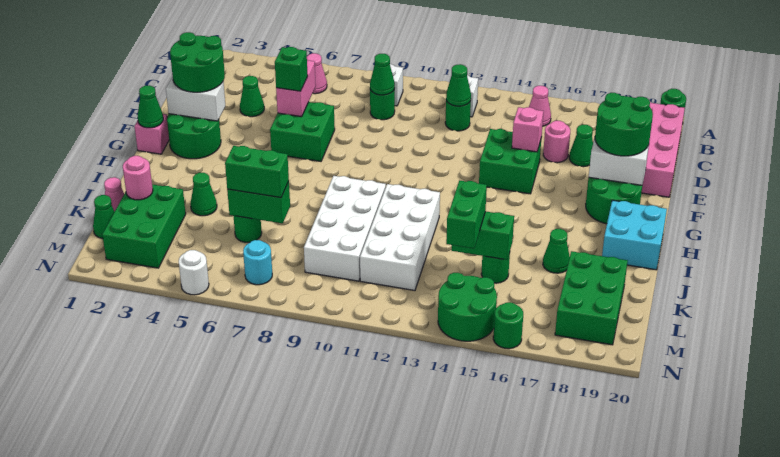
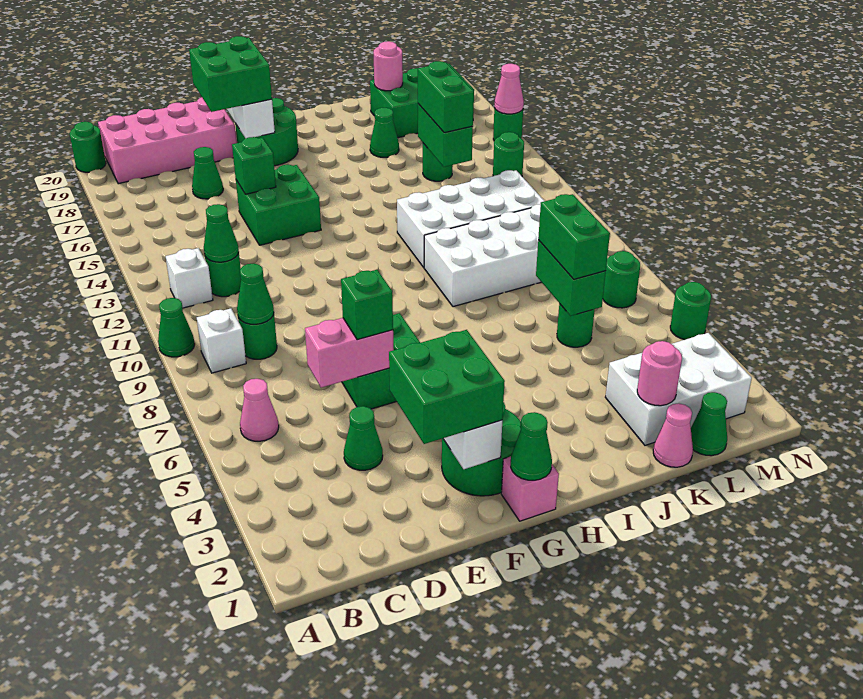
pink cone B15 level 1 -> pink cone N16 level 2
pink round brick D16 level 1 -> pink round brick K19 level 2
green round brick E2:F3 level 3 -> green brick E2:F3 level 3
pink brick E15 level 2 -> green brick E15 level 2
green round brick E18:F19 level 3 -> green brick E18:F19 level 3
cyan brick H19:I20 level 1 -> none
green cone J4 level 1 -> green cone A10 level 1
green brick K2:M3 level 1 -> white brick K2:M3 level 1
green brick K14:L14 level 3 -> green brick K14:K15 level 3
cyan round brick M7 level 1 -> green round brick M7 level 1
green round brick M14:N15 level 1 -> green round brick M14 level 1
white round brick N5 level 1 -> green round brick N5 level 1

